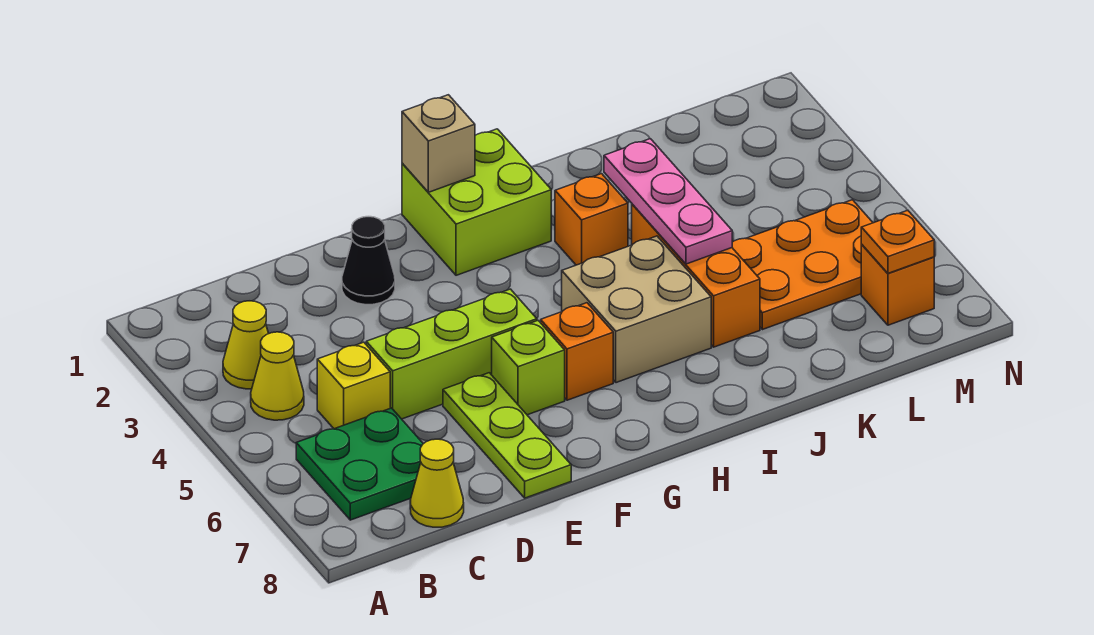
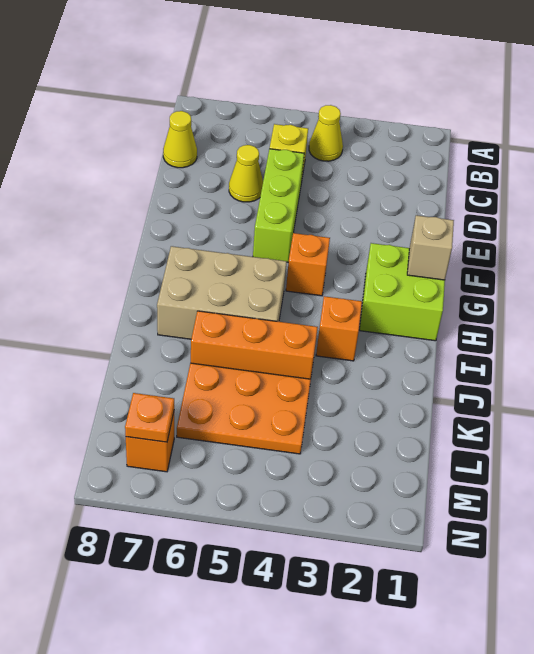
yellow cone B3 level 1 -> yellow cone D6 level 1
green plate B6:C7 level 1 -> none
black cone E2 level 1 -> none
lime plate E6:E8 level 1 -> none
lime brick F6 level 1 -> none
orange brick G6 level 1 -> orange brick G4 level 1
tan brick H5:I6 level 1 -> tan brick H5:I7 level 1
pink plate J3:J5 level 2 -> none
orange plate K5:M6 level 1 -> orange plate K4:L6 level 1

